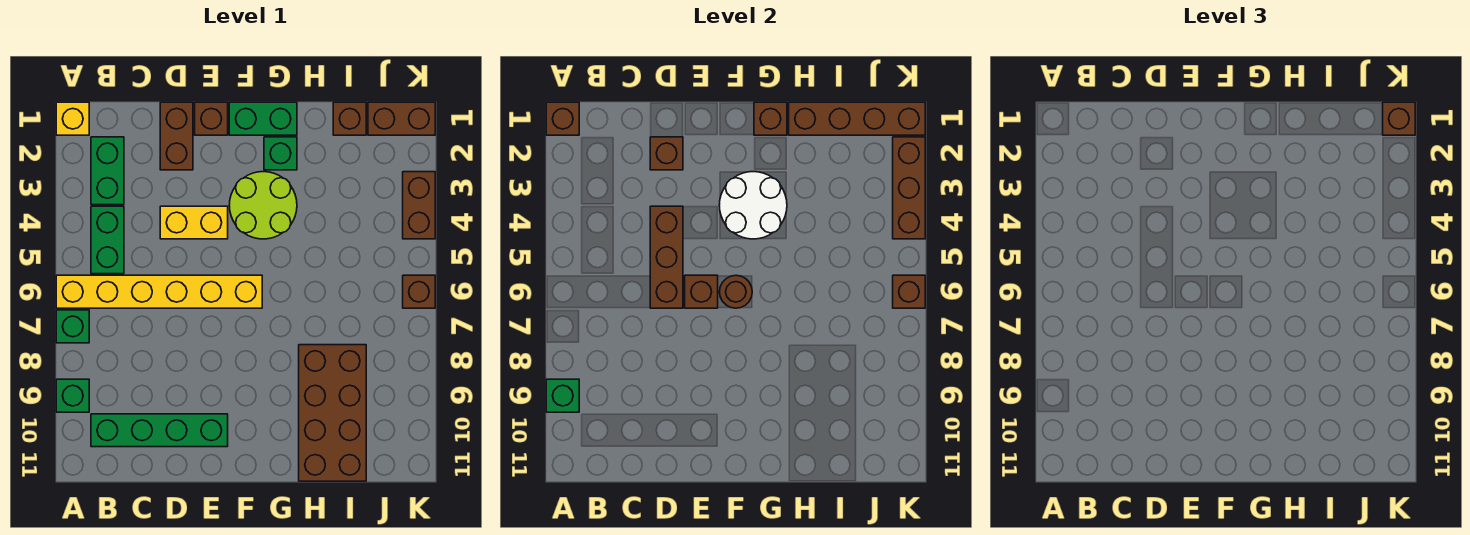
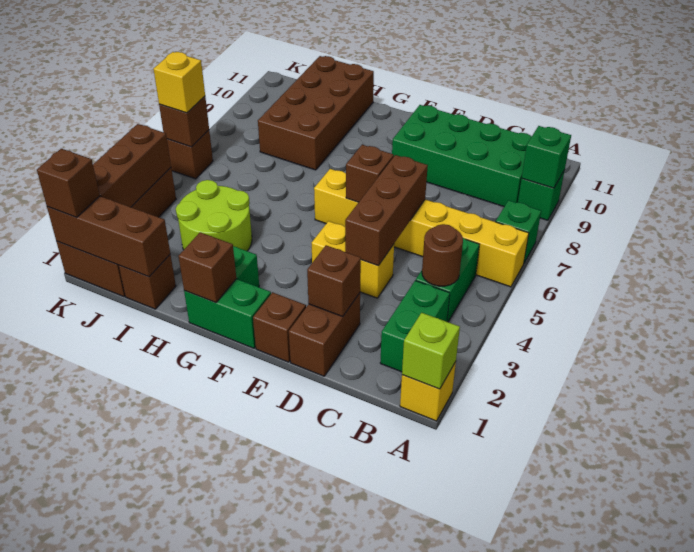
brown brick A1 level 2 -> lime brick A1 level 2
green brick B10:E10 level 1 -> green brick B9:E10 level 1
lime round brick F3:G4 level 1 -> lime round brick H3:I4 level 1
white round brick F3:G4 level 2 -> none
brown round brick F6 level 2 -> brown round brick B4 level 2
brown brick H1:K1 level 2 -> brown brick I1:K1 level 2
none -> yellow brick K6 level 3

